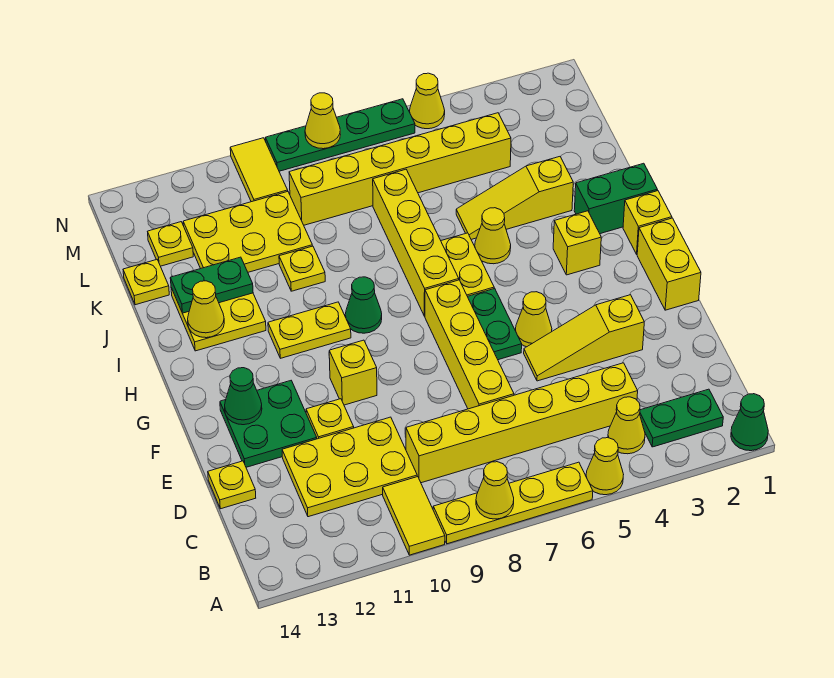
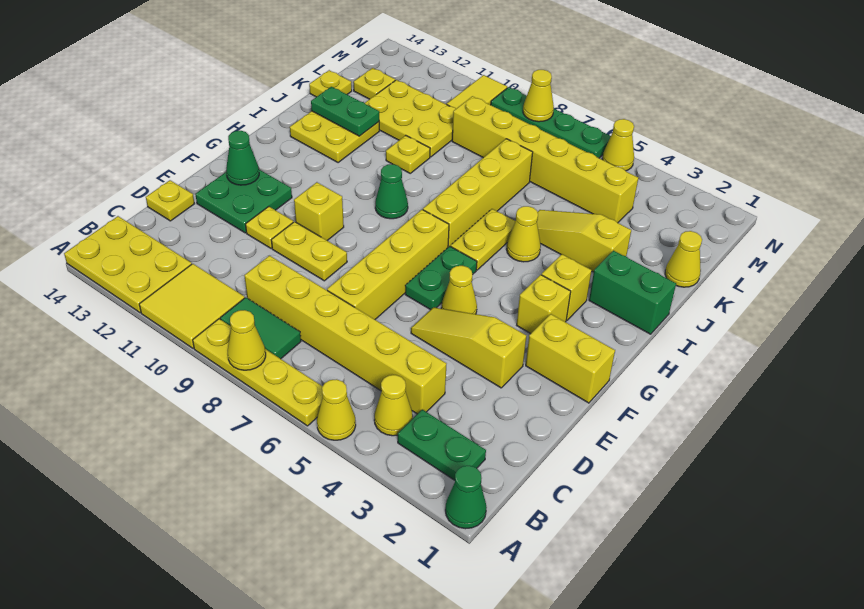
yellow tile A10:B10 level 1 -> yellow tile A10:B11 level 1
none -> green tile B8:B9 level 1
yellow plate C10:D12 level 1 -> yellow plate A12:B14 level 1
yellow brick F1:G1 level 1 -> yellow brick F1:F2 level 1
yellow brick H1 level 1 -> yellow brick G3 level 1
yellow plate H10:H11 level 1 -> yellow plate E9:E10 level 1
yellow cone I13 level 2 -> yellow cone K1 level 1

